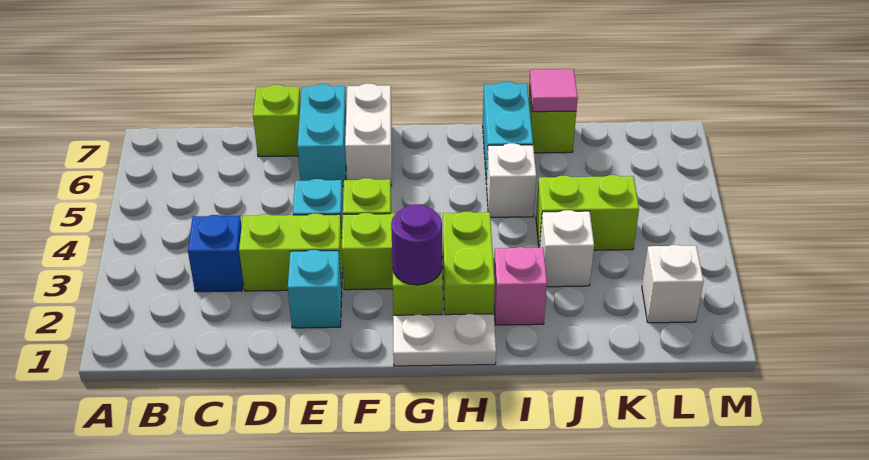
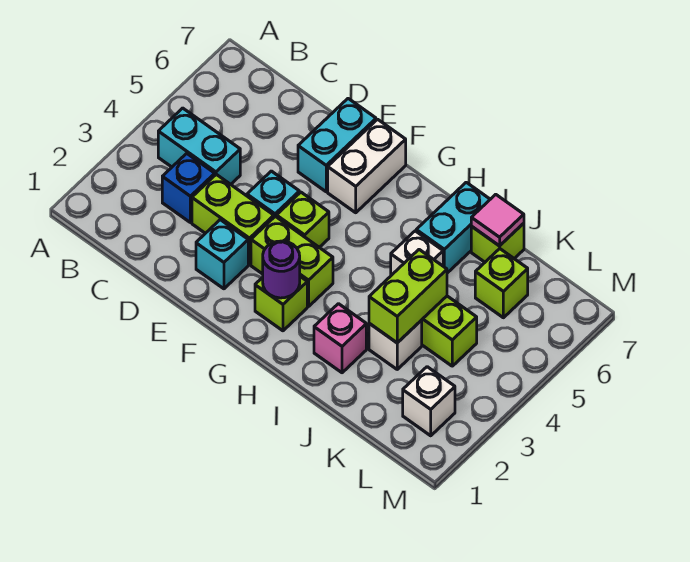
none -> cyan brick B4:C4 level 1
lime brick D7 level 1 -> lime brick K6 level 1
white plate G1:H1 level 1 -> none
lime brick H2:H3 level 1 -> lime brick J3:J4 level 2

